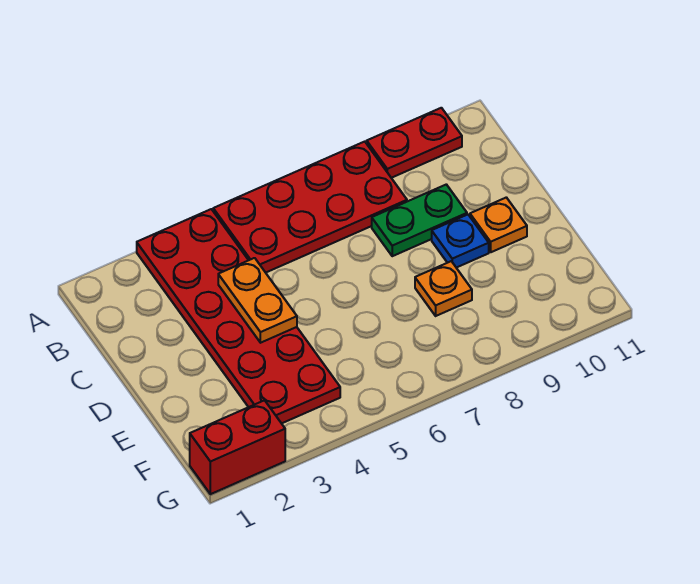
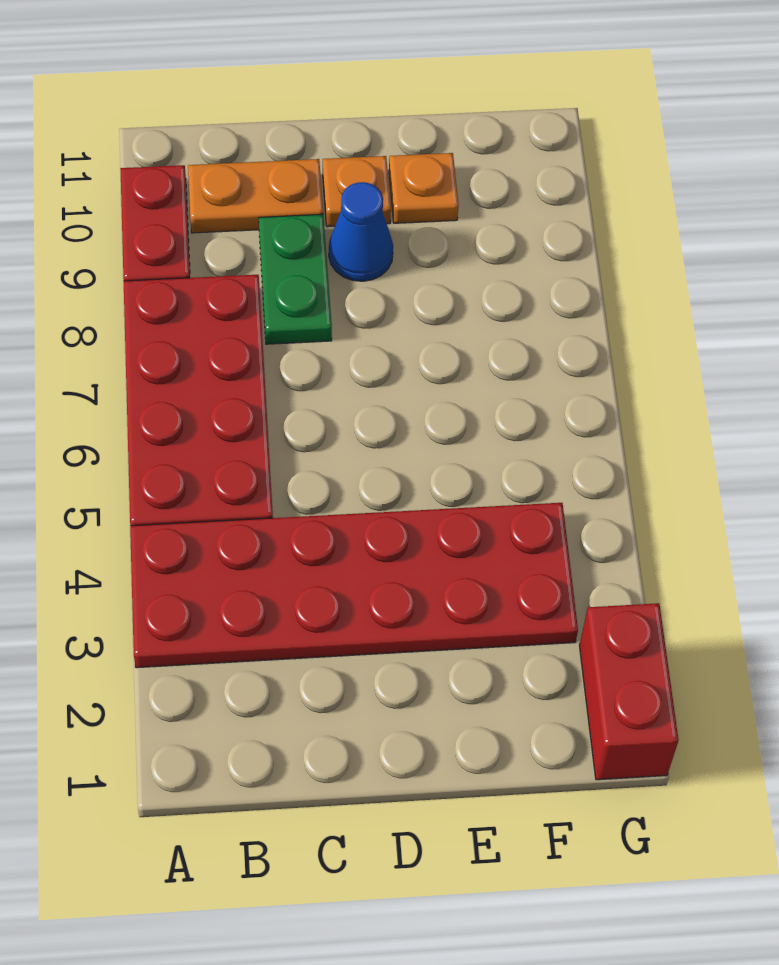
orange plate C4:D4 level 2 -> orange plate B10:C10 level 1
blue plate D9 level 1 -> blue cone D9 level 1
orange plate E8 level 1 -> orange plate E10 level 1

